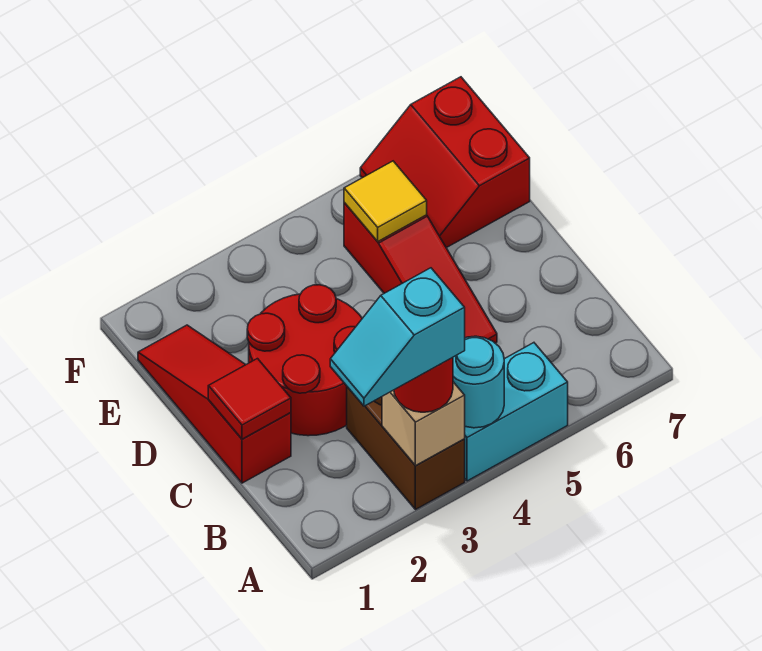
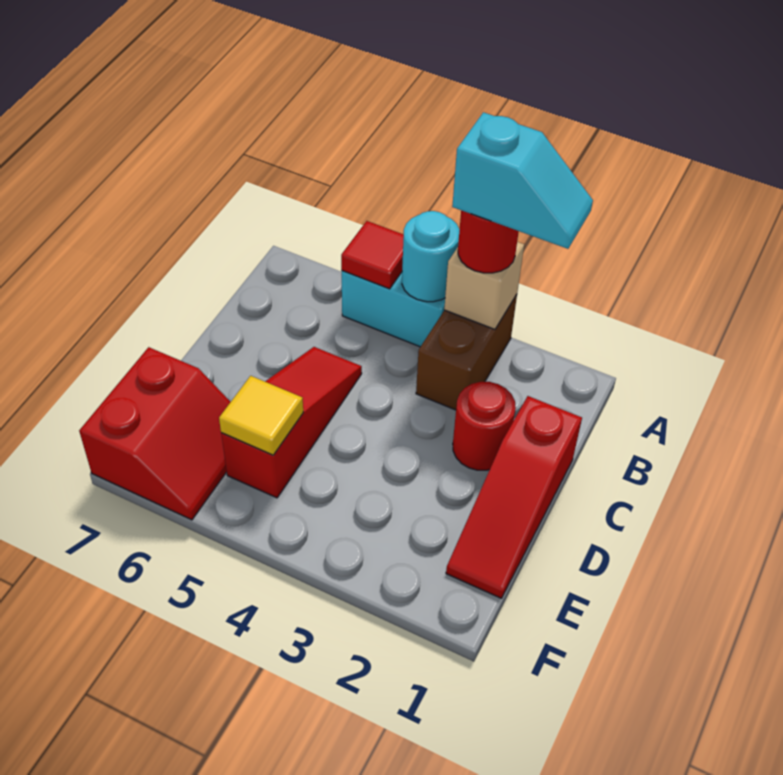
red tile C1 level 2 -> red tile A5 level 2
red round brick C2:D3 level 1 -> red round brick C2 level 1

